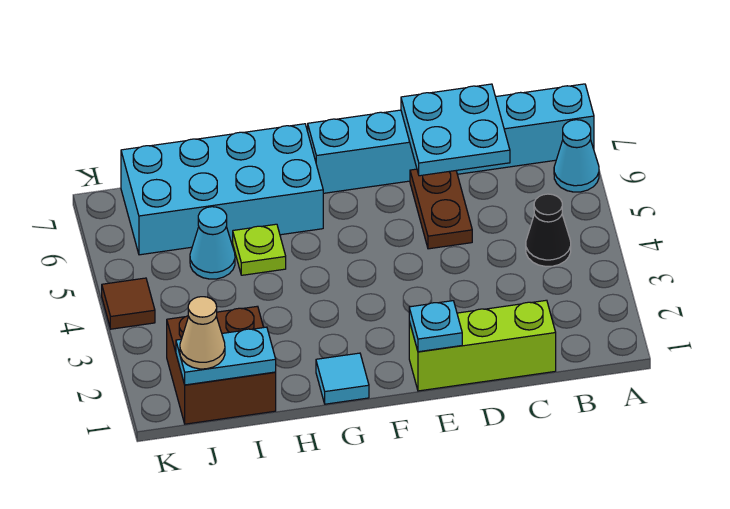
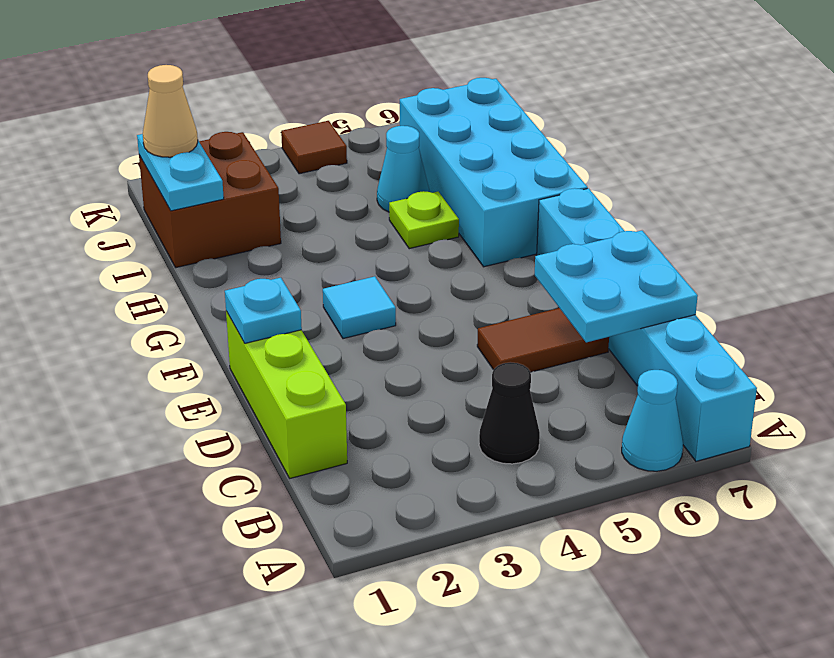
brown plate D5:D6 level 1 -> brown tile D5:D6 level 1
cyan tile G1 level 1 -> cyan tile F3 level 1

